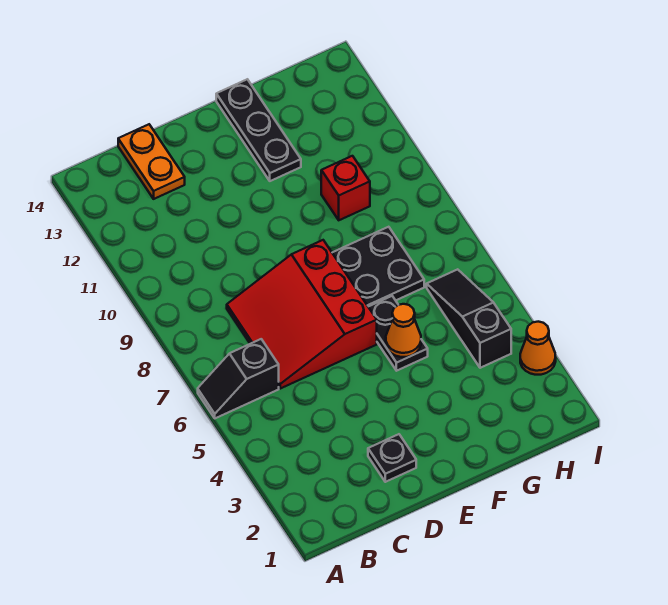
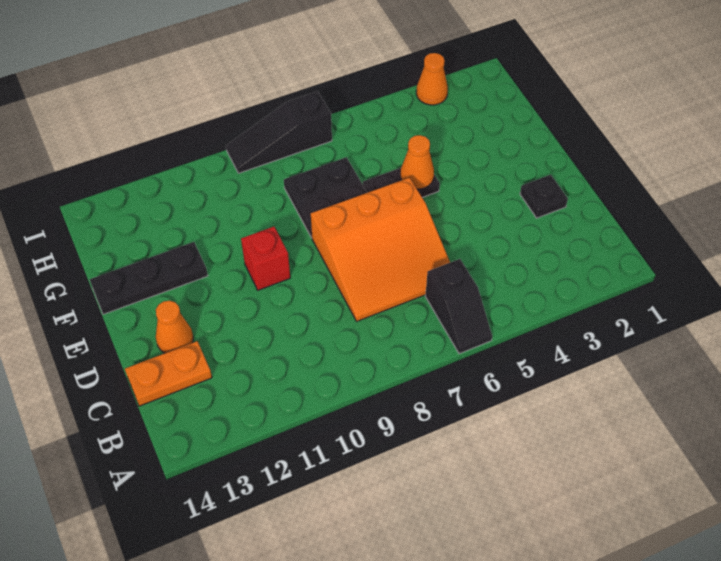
red slope C6:E8 level 1 top E -> orange slope C6:E8 level 1 top E
none -> orange cone D13 level 1
red brick G10 level 1 -> red brick E10 level 1
black slope H4:H6 level 1 top 4 -> black slope I7:I9 level 1 top 7

